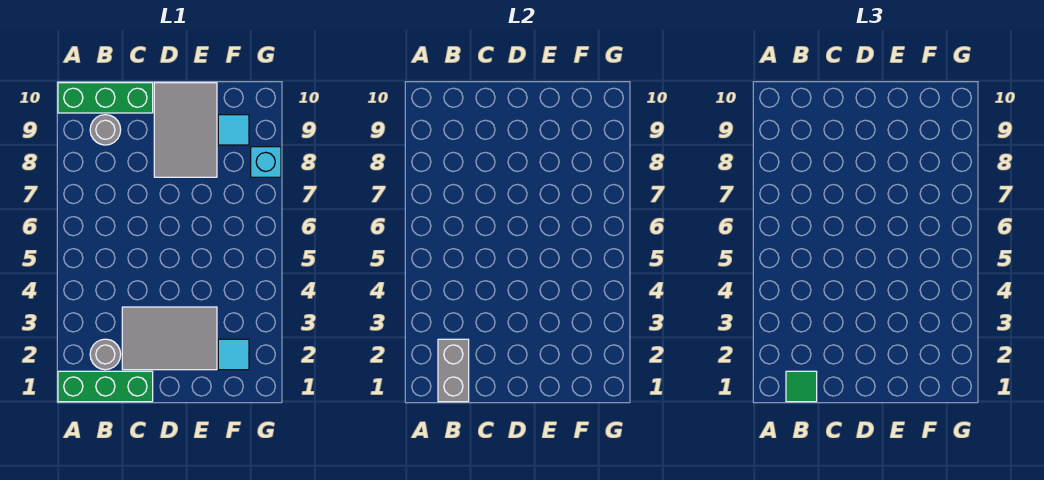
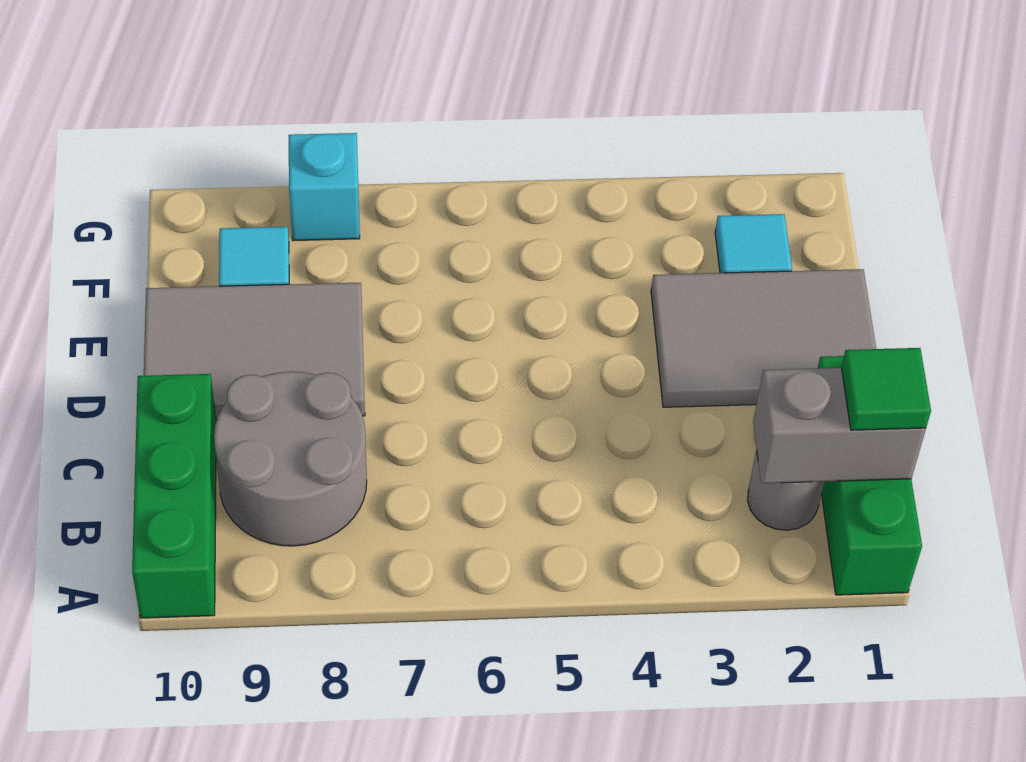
grey round brick B9 level 1 -> grey round brick B8:C9 level 1
grey tile C2:E3 level 1 -> grey tile D1:E3 level 1

